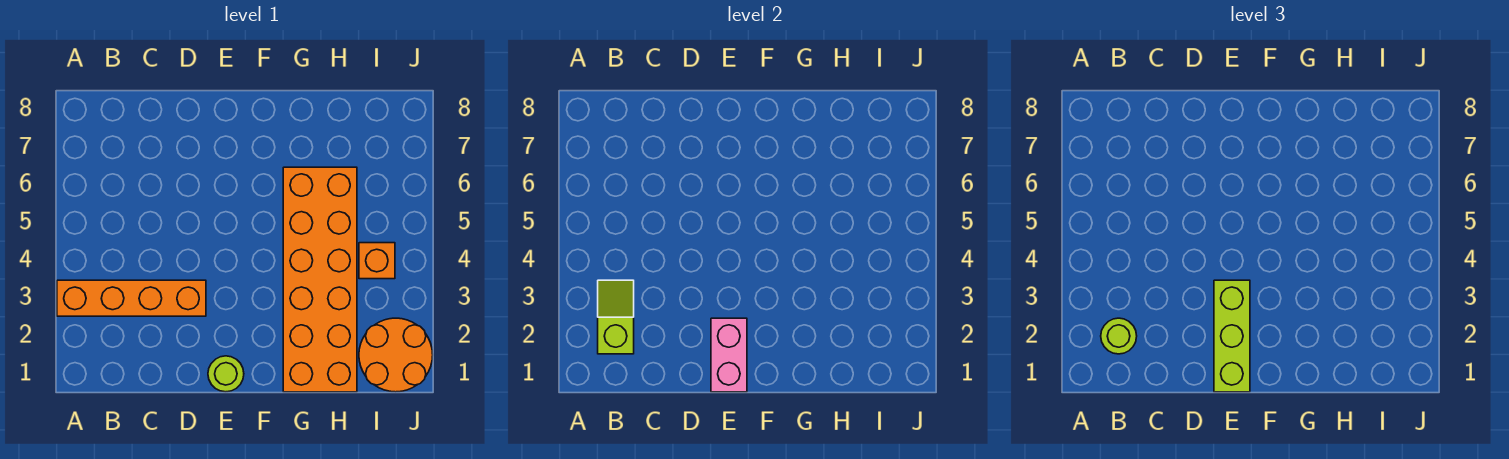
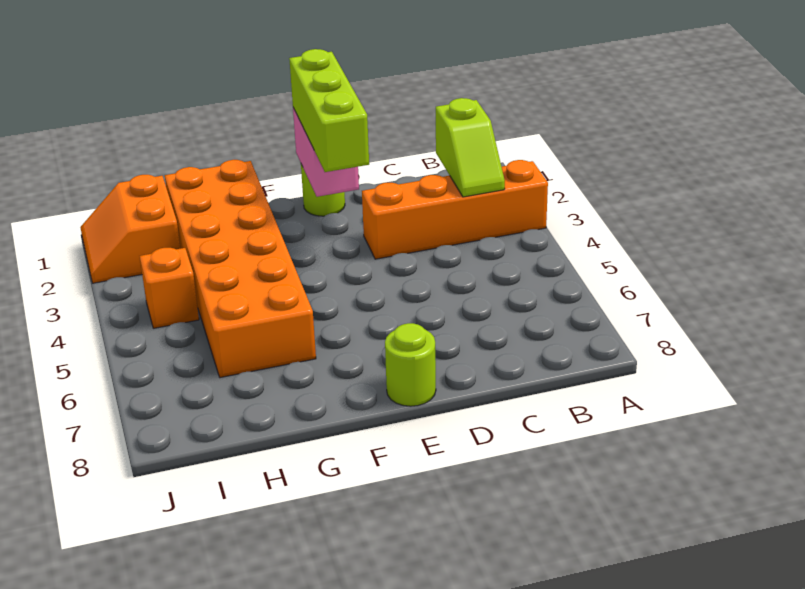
lime round brick B2 level 3 -> lime round brick E8 level 1
orange round brick I1:J2 level 1 -> orange slope I1:J2 level 1 top I

